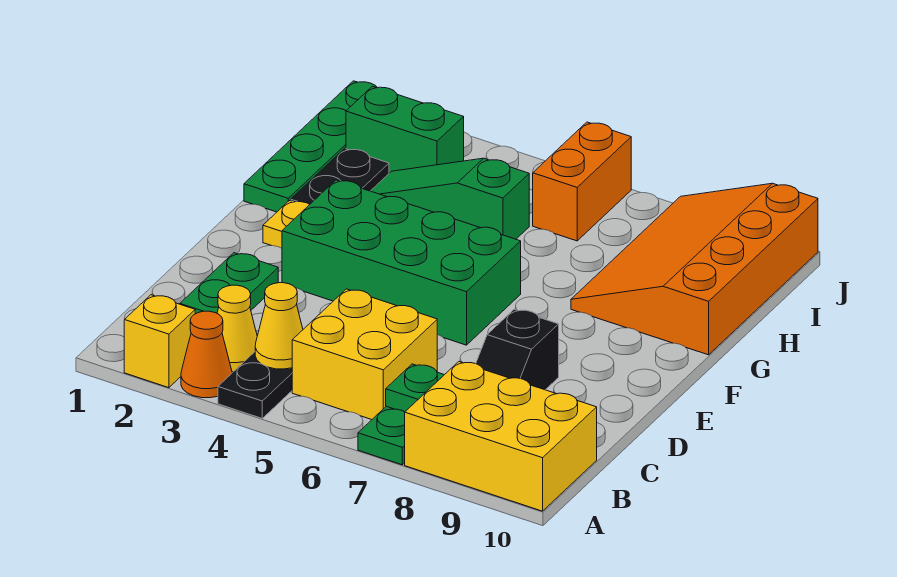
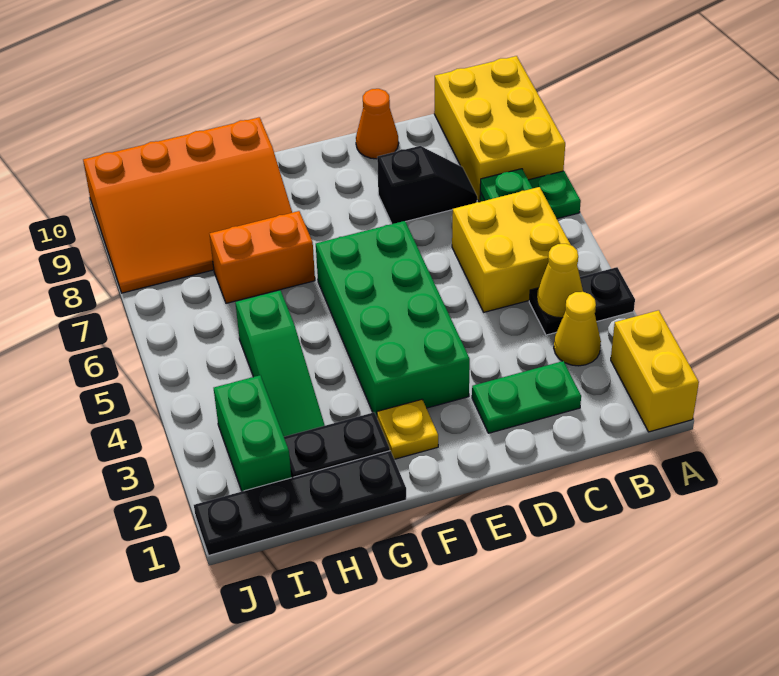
yellow brick A2 level 1 -> yellow brick A1:A2 level 1
orange cone A3 level 1 -> orange cone D10 level 1
green plate G1:J1 level 1 -> black plate G1:J1 level 1
orange brick I6:J6 level 1 -> orange brick G7:H7 level 1

